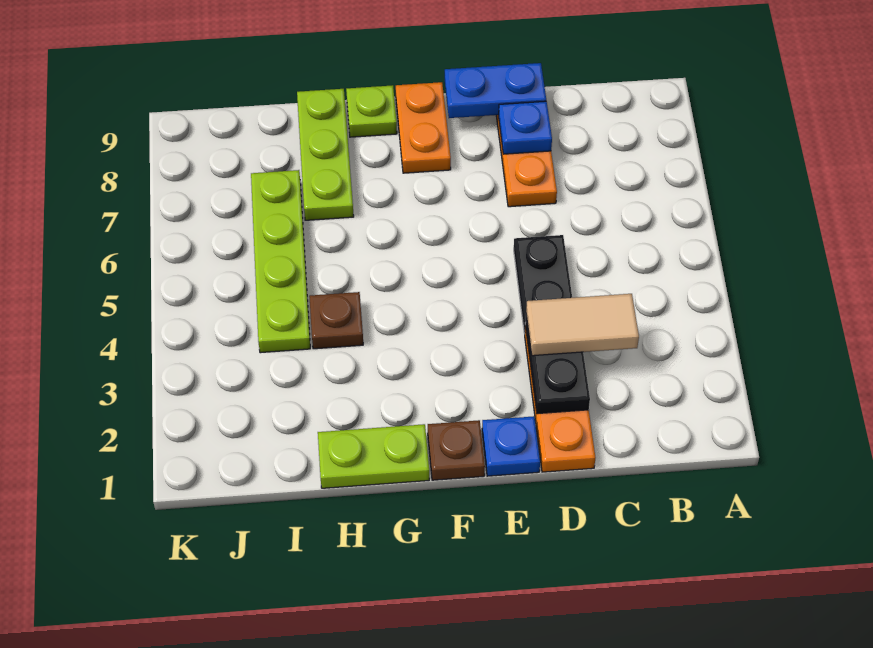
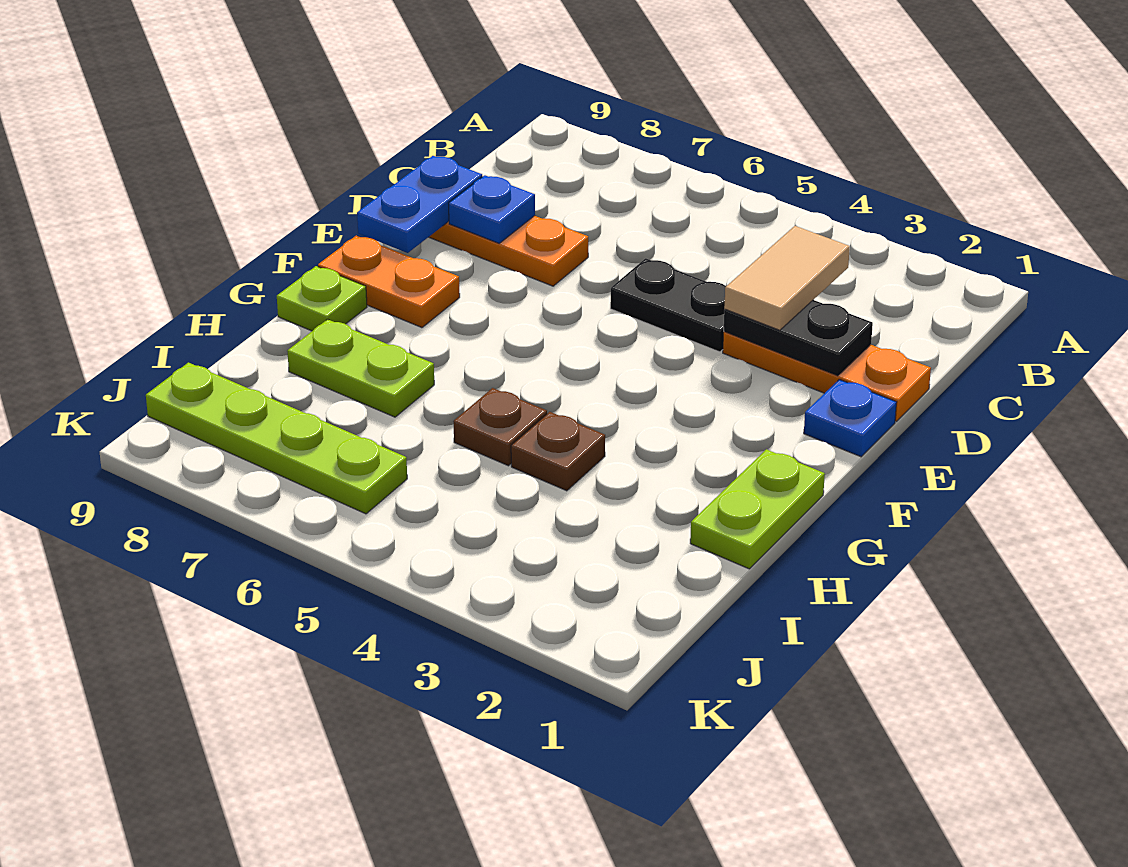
brown plate F1 level 1 -> brown plate H5 level 1
lime plate H7:H9 level 1 -> lime plate H7:H8 level 1
lime plate I4:I7 level 1 -> lime plate J6:J9 level 1

